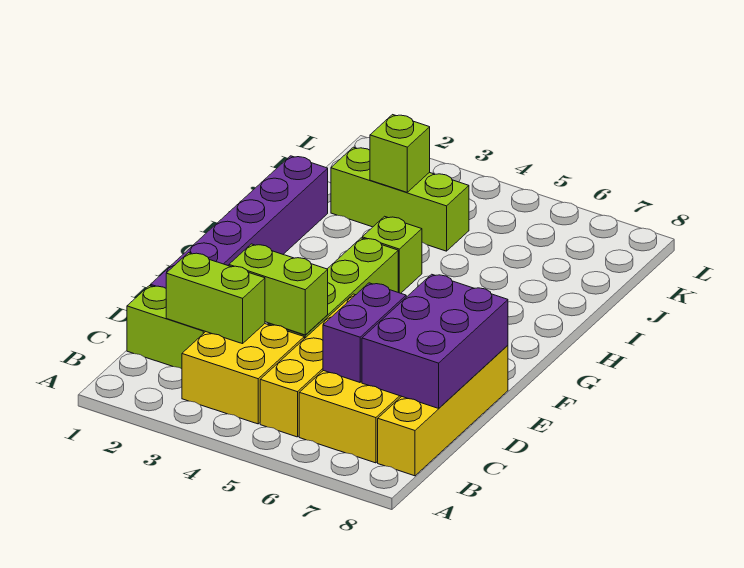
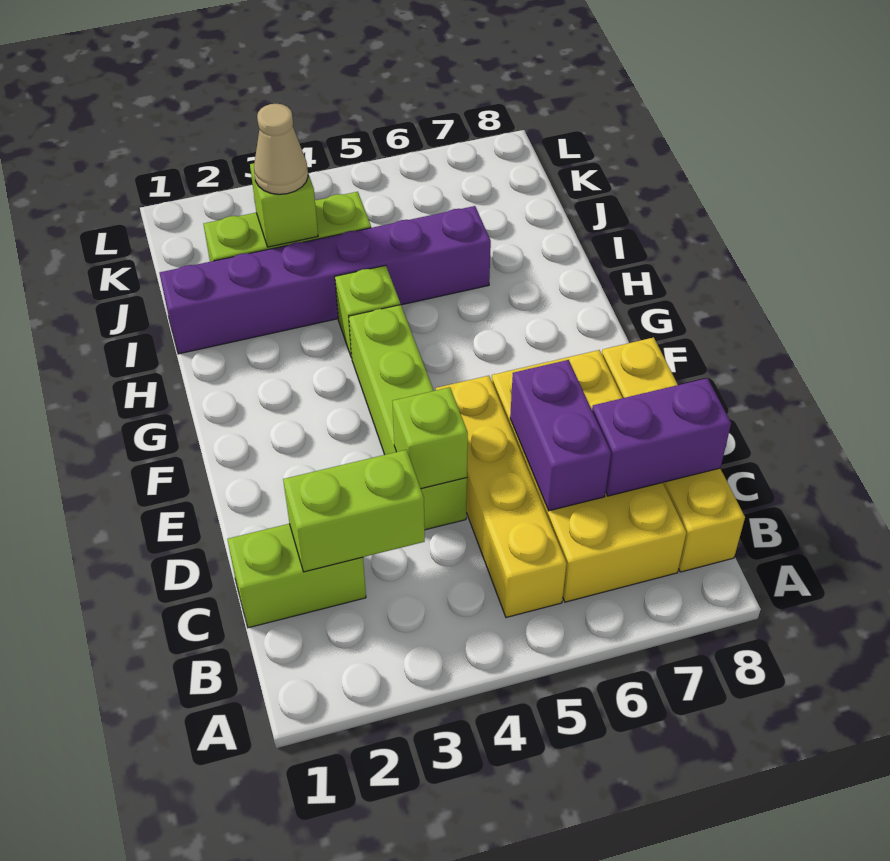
yellow brick B3:C4 level 1 -> none
purple brick C7:E8 level 2 -> purple brick C7:C8 level 2
purple brick D1:I1 level 1 -> purple brick I1:I6 level 1
lime brick D3:D4 level 2 -> lime brick D4 level 2
none -> tan cone J3 level 3

